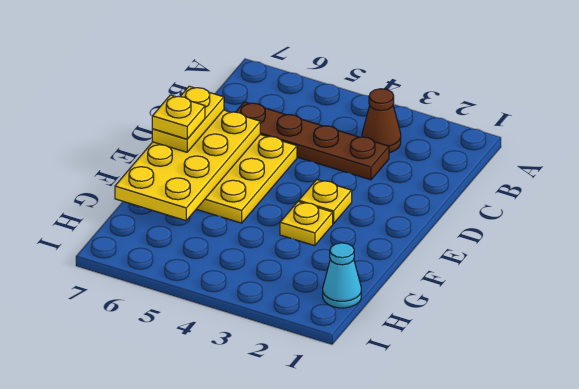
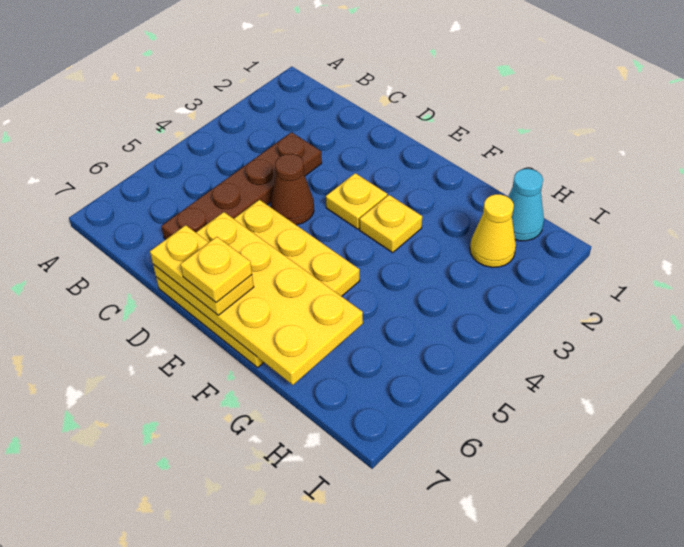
brown cone B3 level 1 -> brown cone D4 level 1
none -> yellow cone H2 level 1

